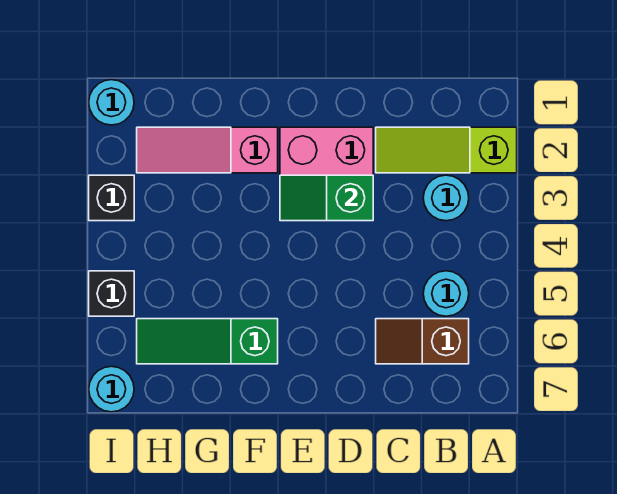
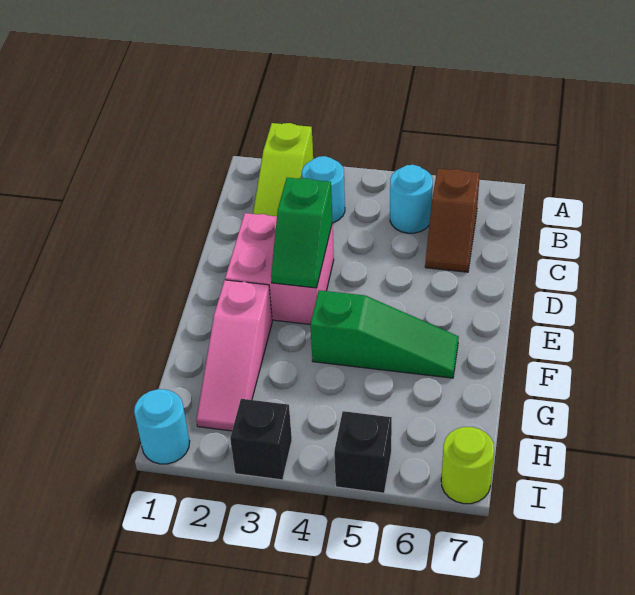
green slope F6:H6 level 1 top F -> green slope F4:F6 level 1 top 4
cyan round brick I7 level 1 -> lime round brick I7 level 1

